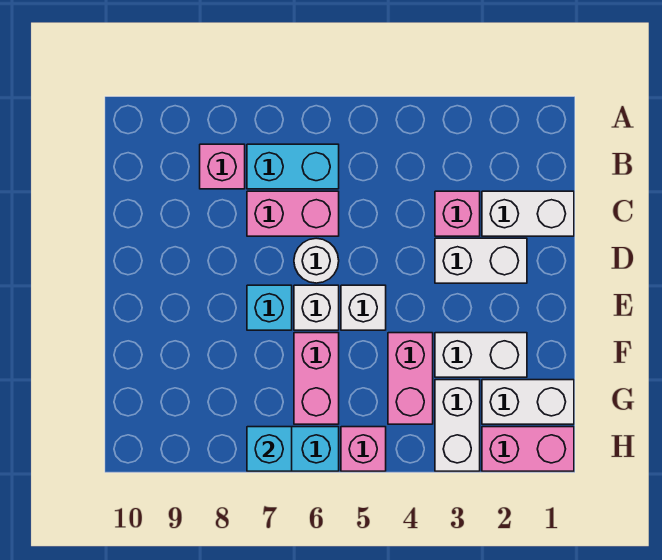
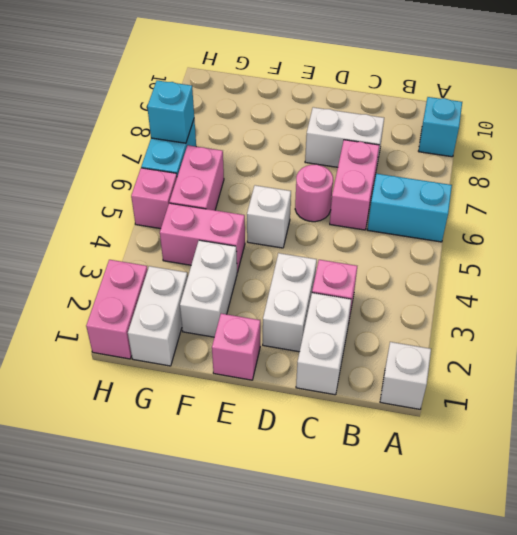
cyan brick B6:B7 level 1 -> cyan brick A6:B6 level 1
pink brick B8 level 1 -> pink brick E1 level 1
white round brick D6 level 1 -> pink round brick D6 level 1
white brick E6 level 1 -> white brick A1 level 1
cyan brick E7 level 1 -> cyan brick A9 level 1
pink brick F6:G6 level 1 -> pink brick G5:G6 level 1
white brick G3:H3 level 1 -> white brick C8:D8 level 1

